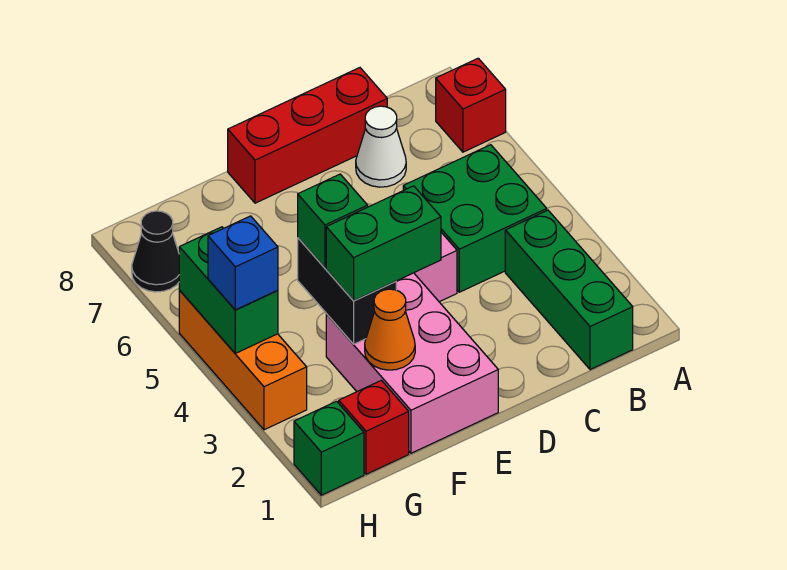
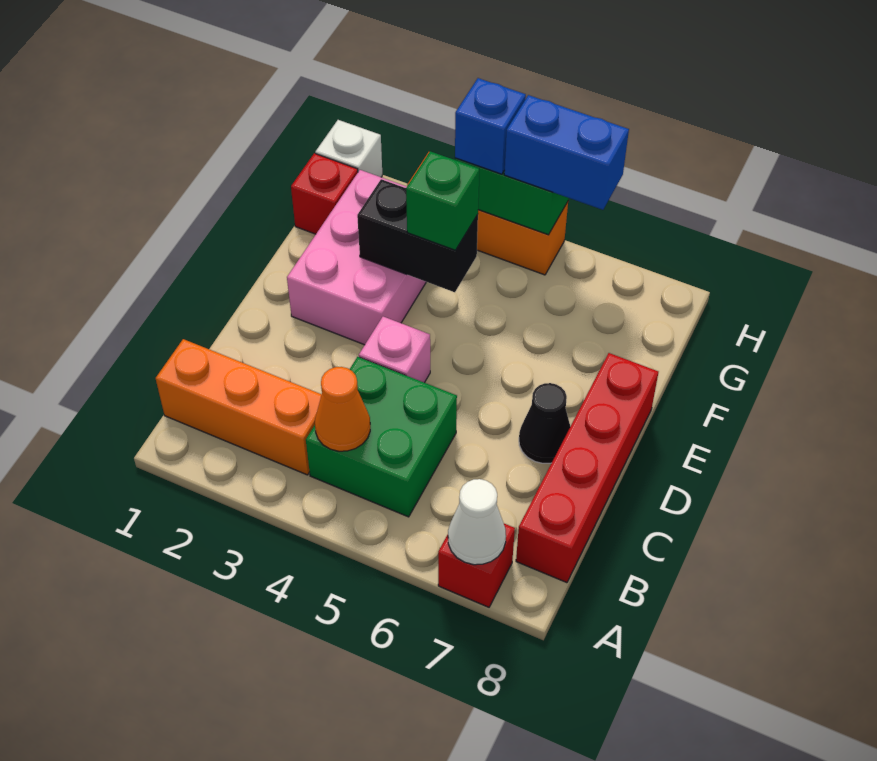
green brick B1:B3 level 1 -> orange brick B1:B3 level 1
white cone C7 level 1 -> white cone A7 level 2
red brick C8:E8 level 1 -> red brick B8:E8 level 1
pink brick E1:F3 level 1 -> pink brick E2:G3 level 1
green brick E3:F3 level 3 -> none
orange cone F2 level 2 -> orange cone B4 level 2
green brick H1 level 1 -> white brick H1 level 1
none -> blue brick H5:H6 level 3
black cone H7 level 1 -> black cone D7 level 1

